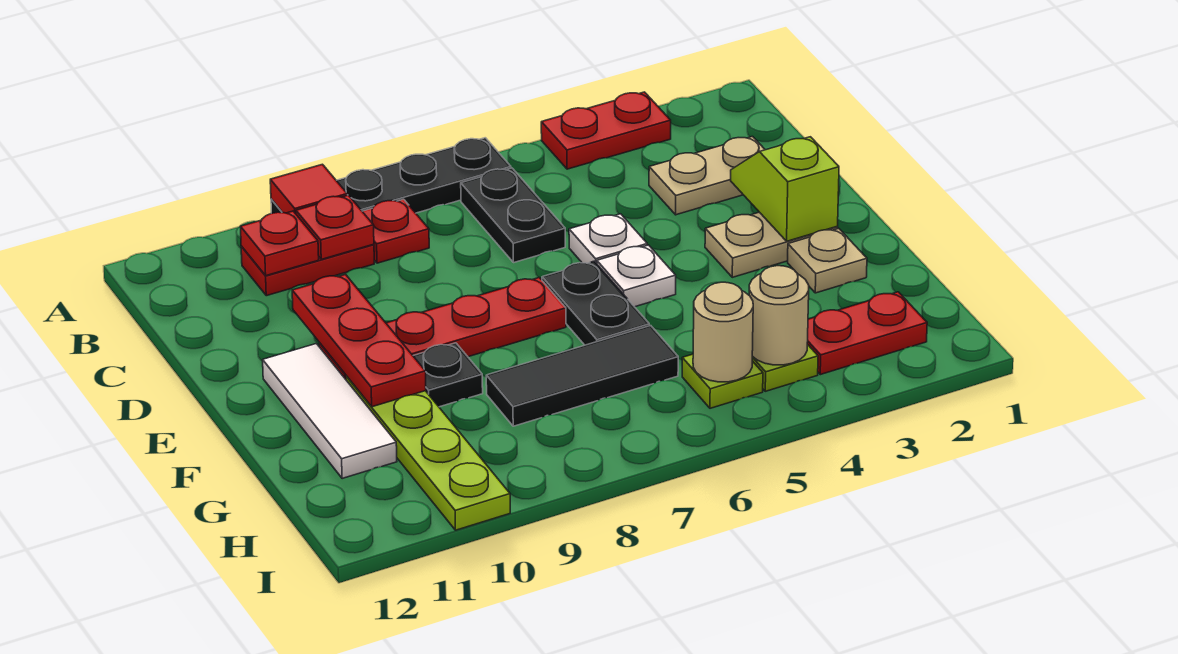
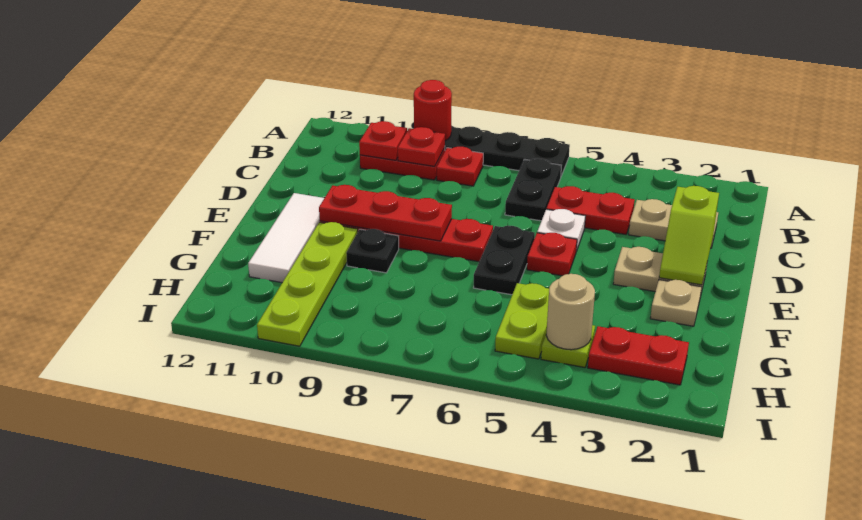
red plate A3:A4 level 1 -> red plate C4:C5 level 1
red tile A9 level 2 -> red round brick A9 level 2
lime slope D2:E2 level 2 top E -> lime slope D2:E2 level 2 top D
red plate D10:F10 level 2 -> red plate E8:E10 level 2
white plate E5 level 1 -> red plate E5 level 1
black tile G6:G8 level 1 -> none
lime plate H5 level 1 -> lime plate G5:H5 level 1
tan round brick H5 level 2 -> none

